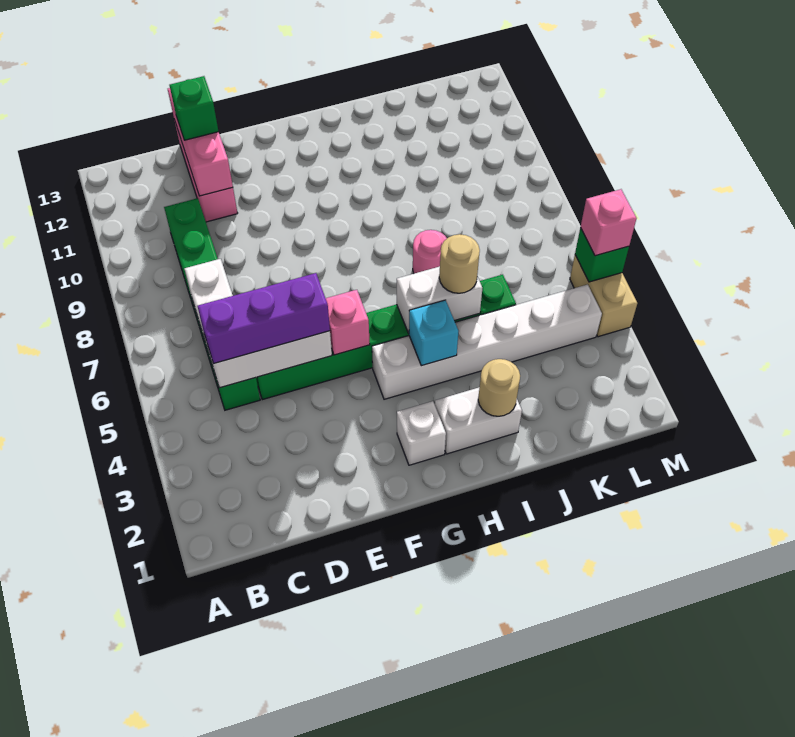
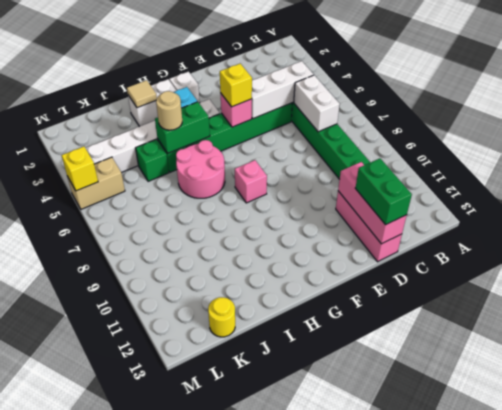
purple brick C5:E5 level 3 -> none
green brick D12 level 3 -> green brick D12:D13 level 3
none -> yellow brick F5 level 3
white brick H5:I5 level 2 -> green brick H5:I5 level 2
tan round brick I2 level 2 -> tan tile I2 level 2
pink round brick I7 level 1 -> pink round brick H6:I7 level 1
none -> yellow round brick K13 level 1
tan brick M4:M5 level 1 -> tan brick L5:M5 level 1
green brick M5 level 2 -> yellow brick M5 level 2
pink brick M5 level 3 -> pink brick G8 level 1

